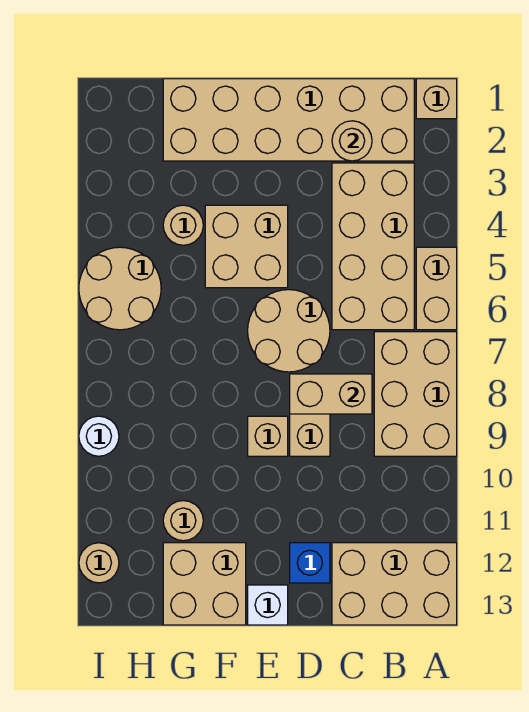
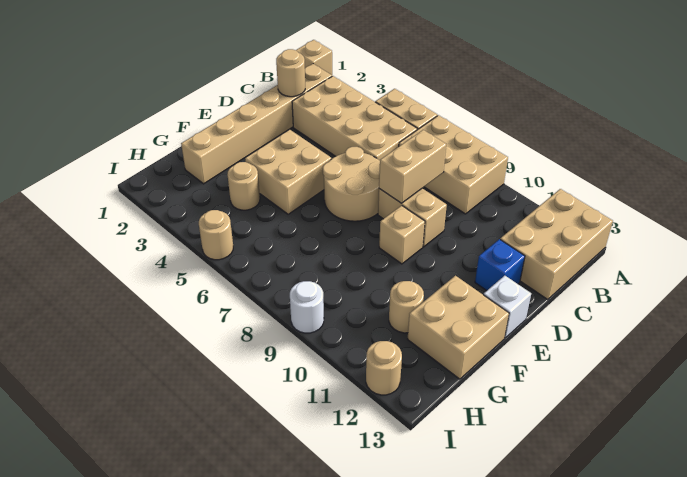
tan brick B1:G2 level 1 -> tan brick B2:G2 level 1
tan round brick H5:I6 level 1 -> tan round brick I5 level 1

